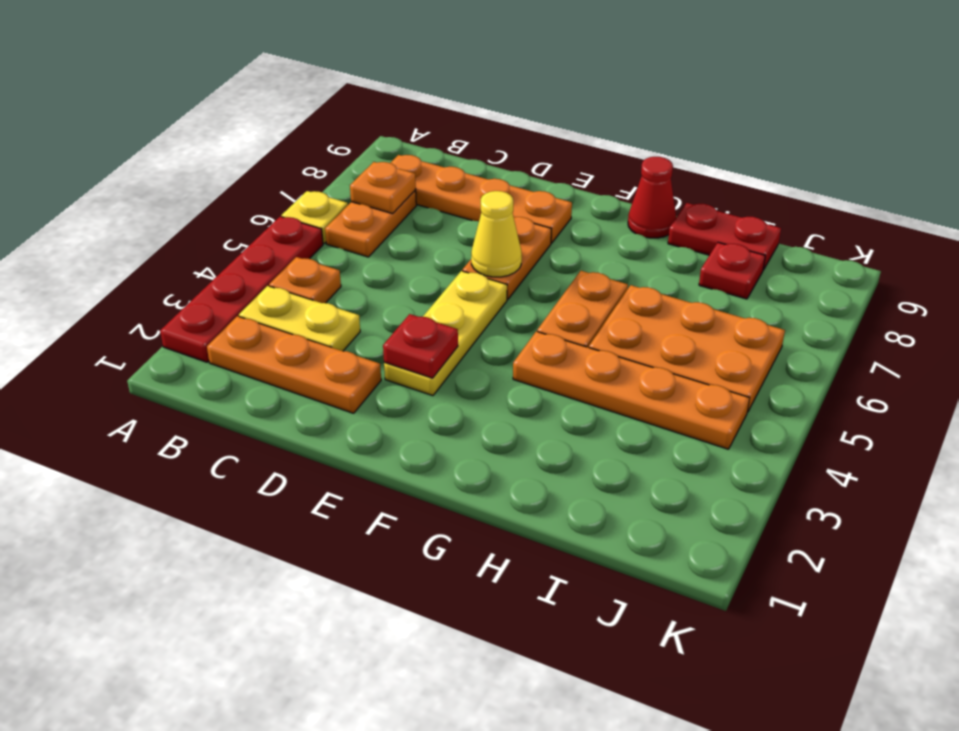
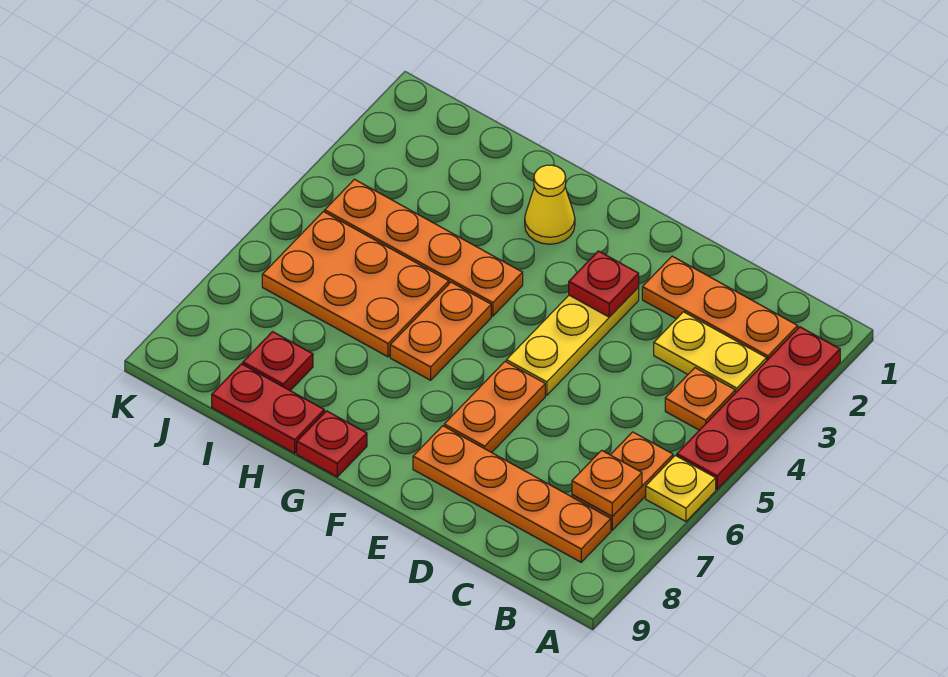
yellow cone E6 level 2 -> yellow cone G2 level 1
red cone G9 level 1 -> red plate G9 level 1

